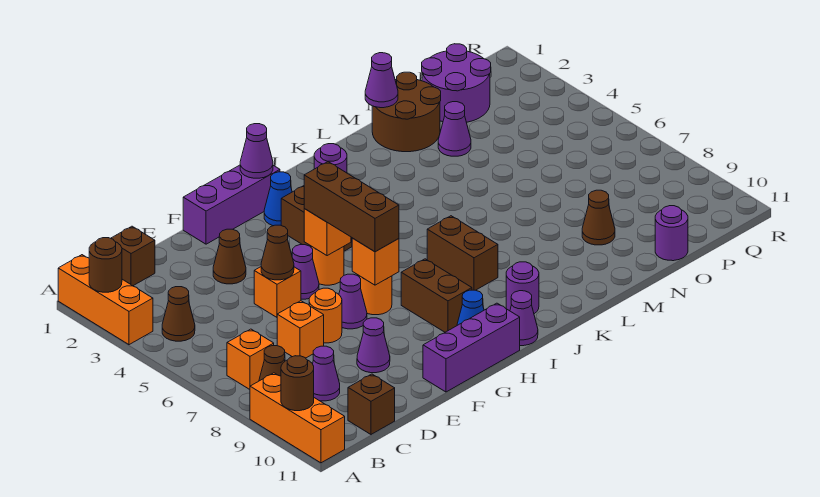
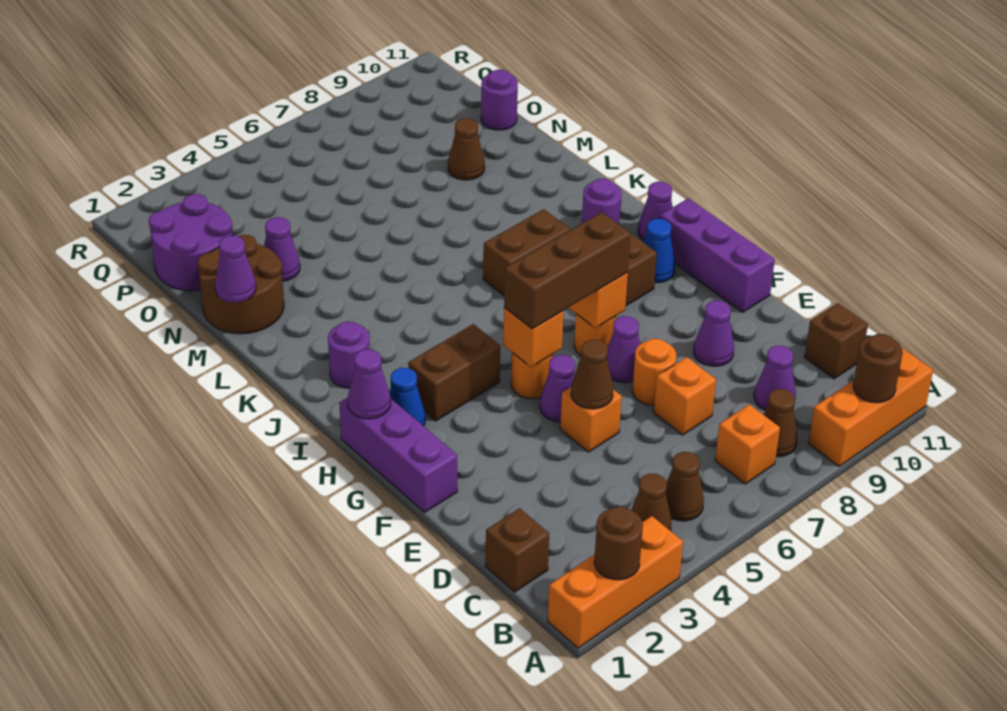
brown cone E3 level 1 -> brown cone B5 level 1

